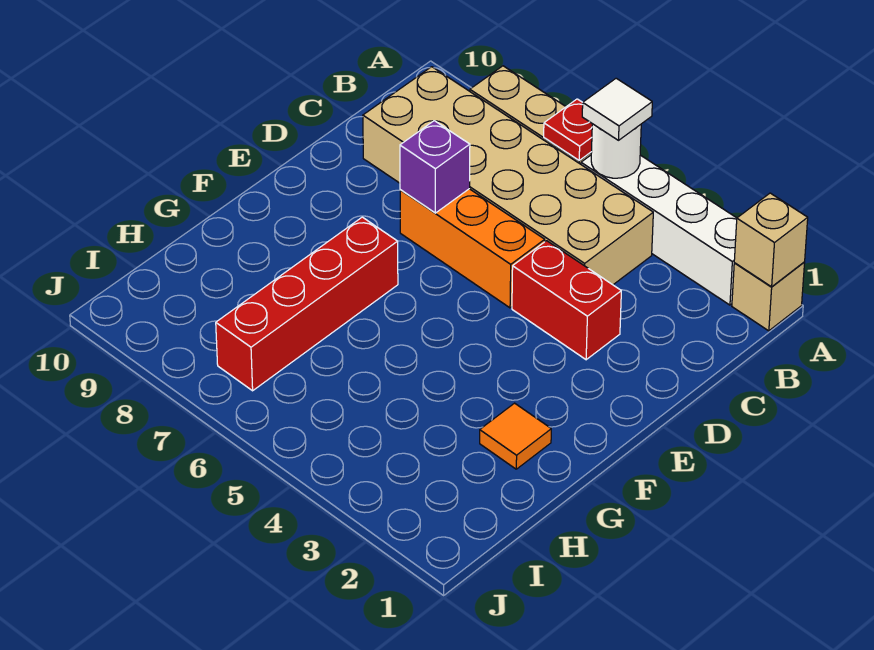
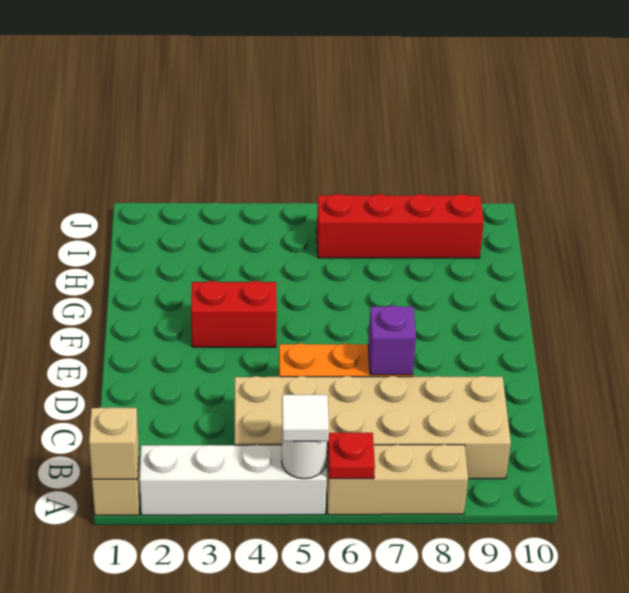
red brick D3:D4 level 1 -> red brick F3:F4 level 1
red brick F7:I7 level 1 -> red brick I6:I9 level 1
orange tile G2 level 1 -> none

